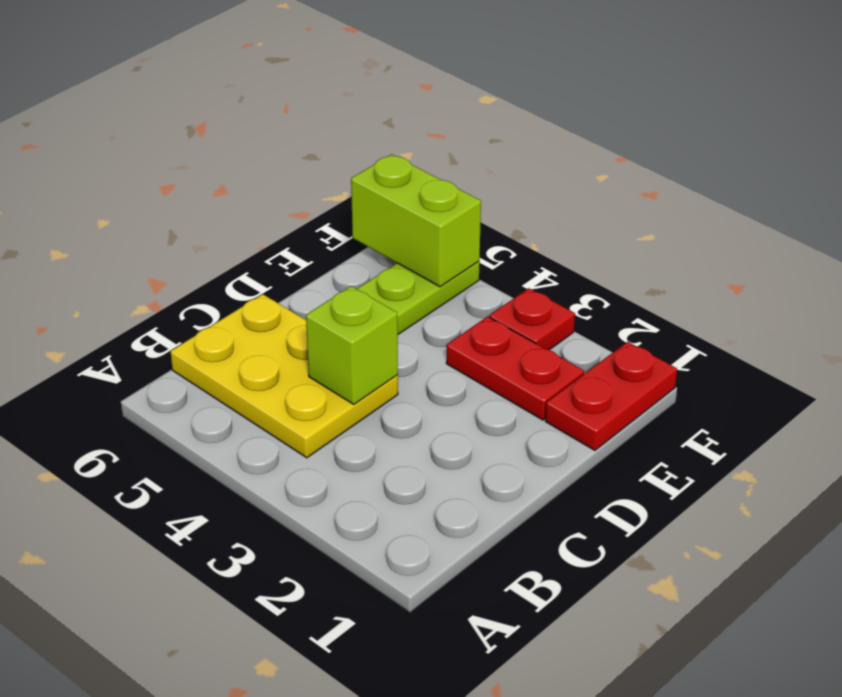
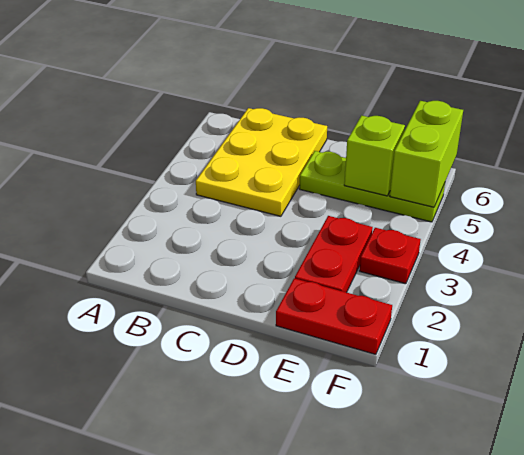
lime brick C4 level 2 -> lime brick E5 level 2

